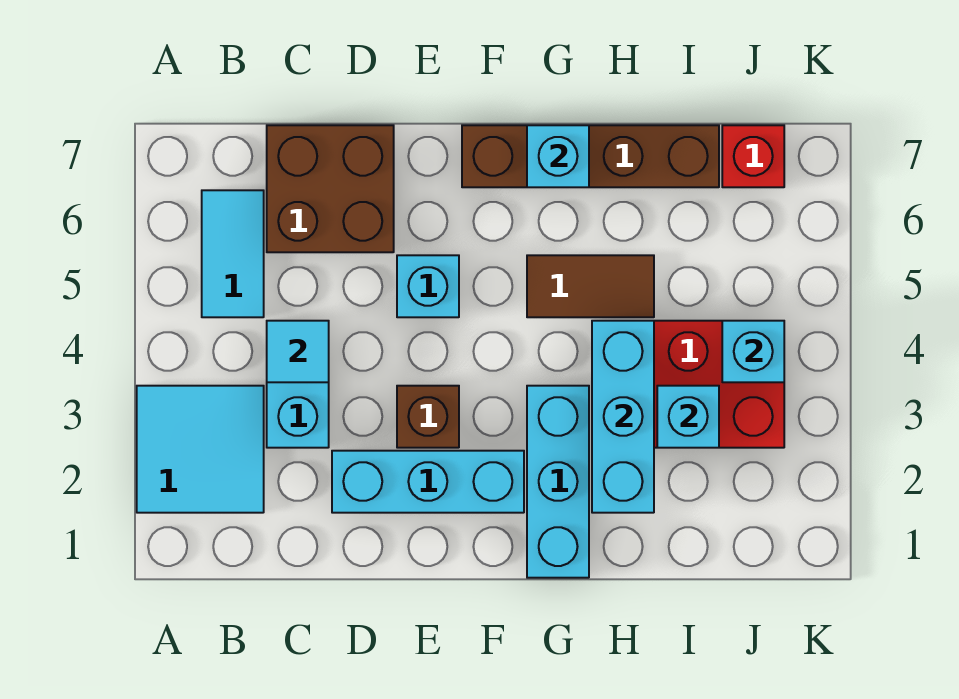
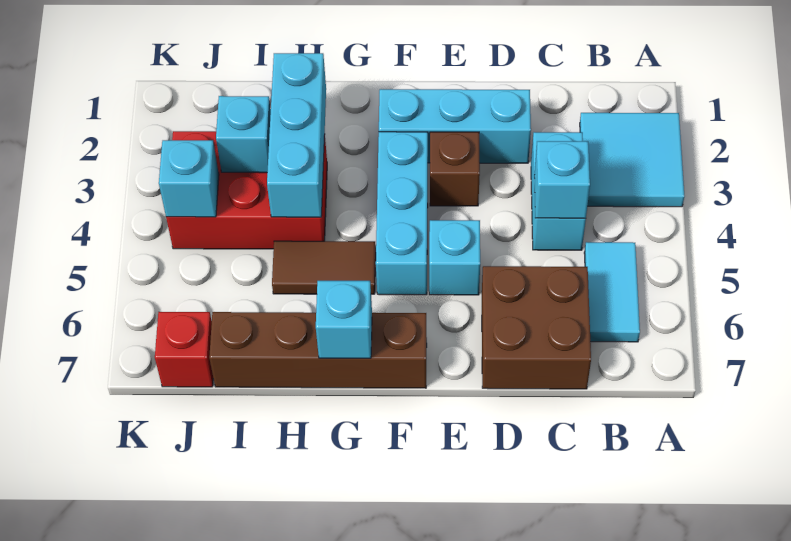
cyan tile C4 level 2 -> cyan brick C4 level 2
cyan brick G1:G3 level 1 -> cyan brick F3:F5 level 1

